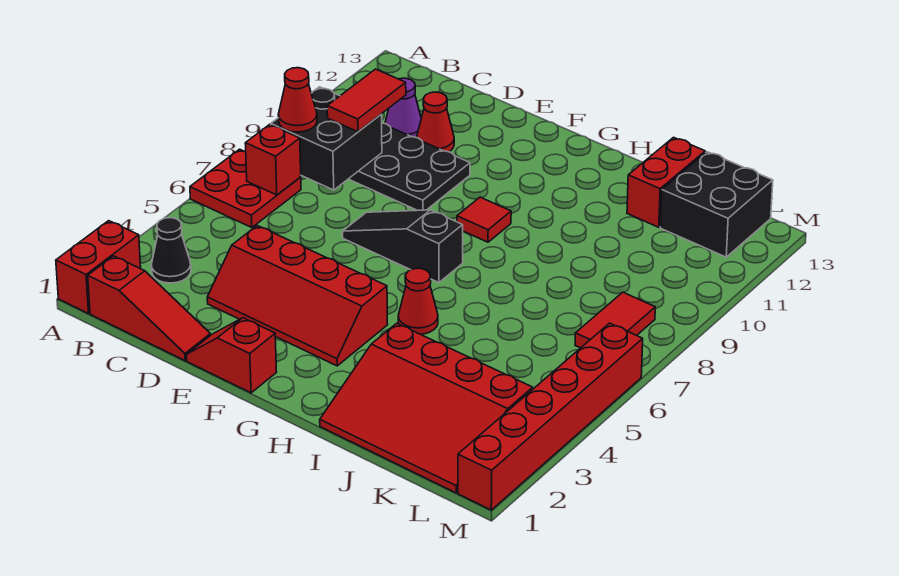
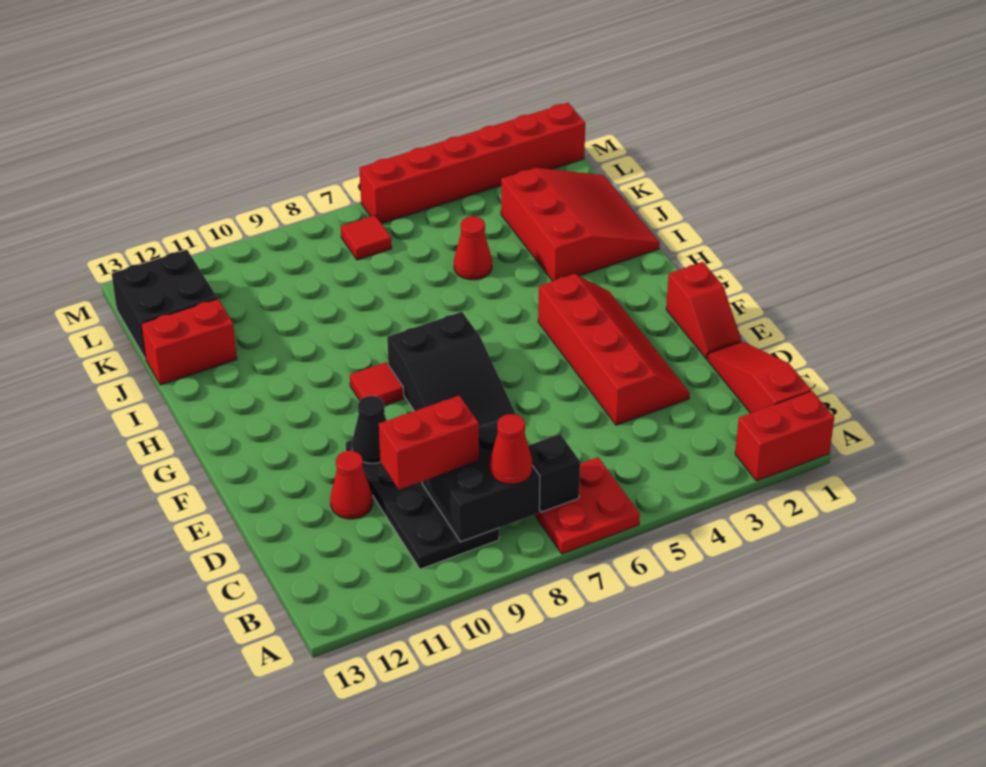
black cone B3 level 1 -> black cone E10 level 2
red brick B7 level 2 -> black brick B7 level 2
red tile C9:C10 level 3 -> red brick C9:C10 level 3
purple cone C11 level 1 -> none
black slope E7:G7 level 1 top G -> black slope E7:G8 level 1 top G
red cone H5 level 1 -> red cone J5 level 1
red slope I1:L3 level 1 top 3 -> red slope I1:K3 level 1 top 3
red tile L7:L8 level 1 -> red tile L7 level 1

